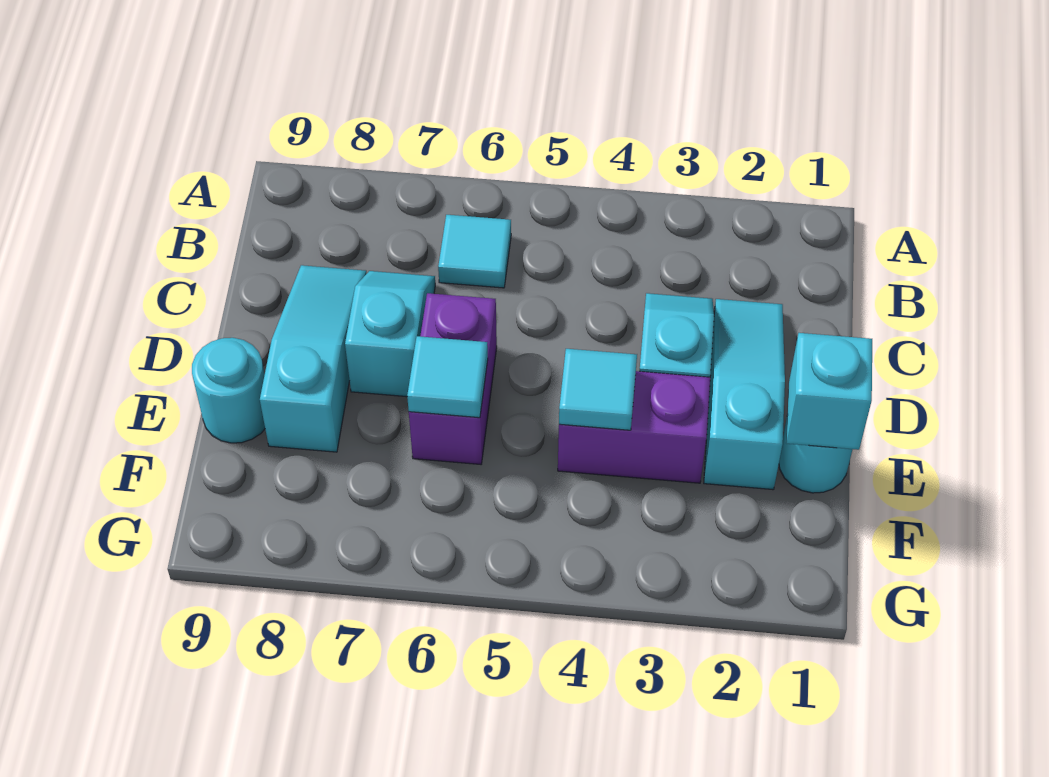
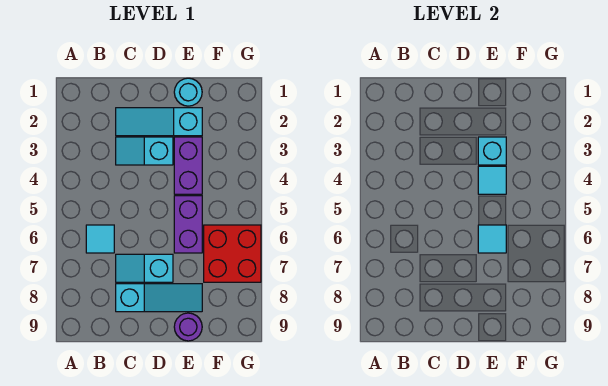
cyan slope C8:E8 level 1 top E -> cyan slope C8:E8 level 1 top C
purple brick D6:E6 level 1 -> purple brick E5:E6 level 1
cyan brick E1 level 2 -> cyan brick E3 level 2
cyan round brick E9 level 1 -> purple round brick E9 level 1
none -> red brick F6:G7 level 1

